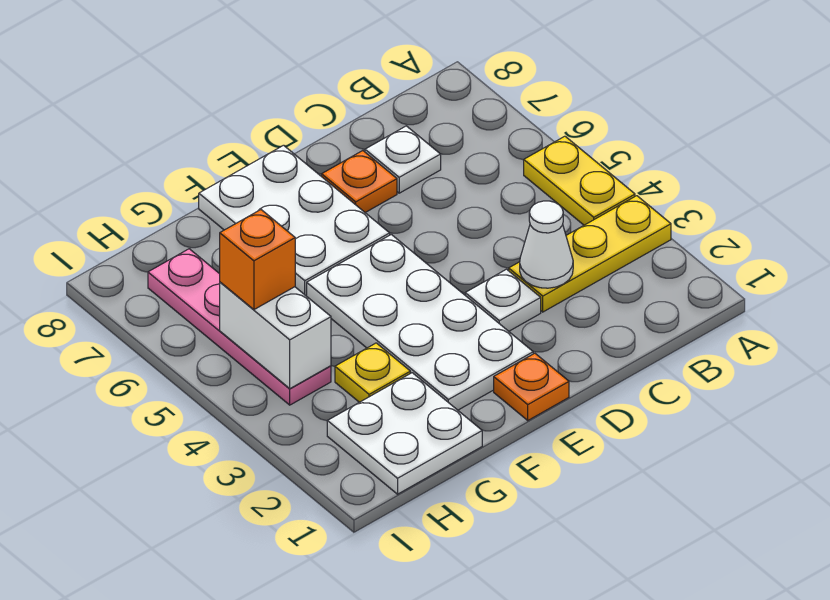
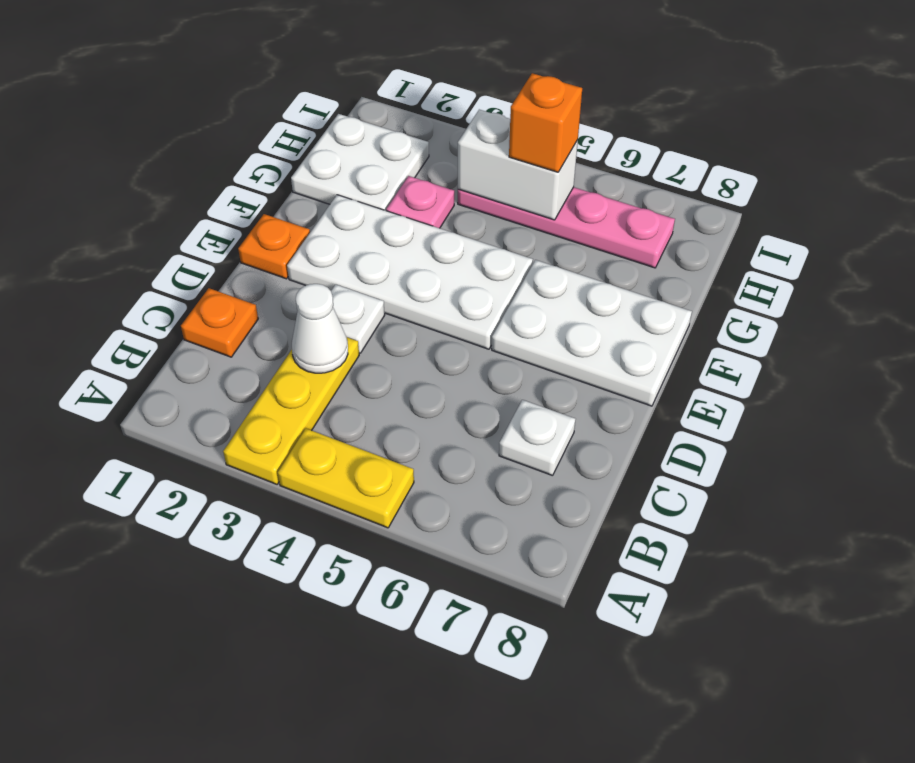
orange plate D7 level 1 -> orange plate C1 level 1
yellow plate G3 level 1 -> pink plate G3 level 1

